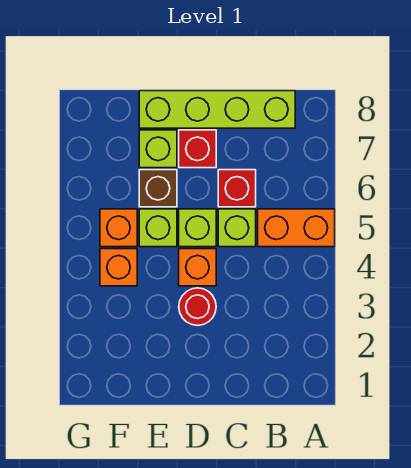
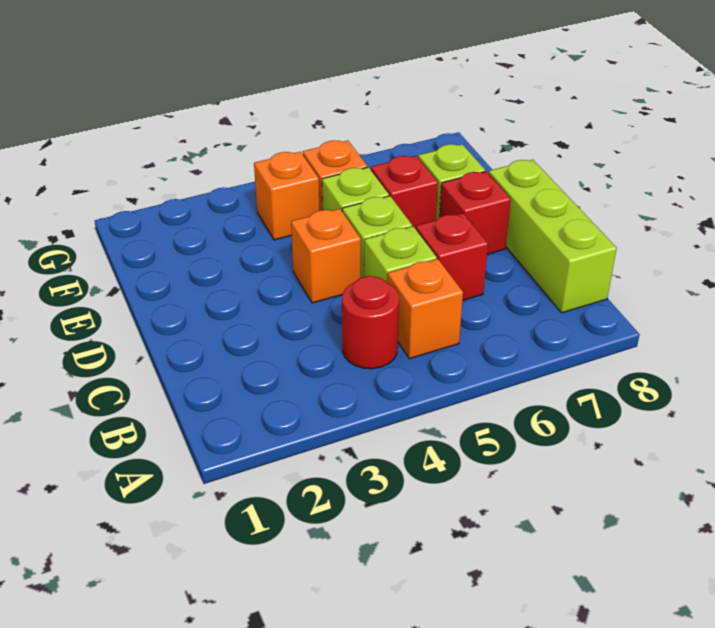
orange brick A5:B5 level 1 -> orange brick B5 level 1
lime brick B8:E8 level 1 -> lime brick B8:D8 level 1
red round brick D3 level 1 -> red round brick B4 level 1
brown brick E6 level 1 -> red brick E6 level 1

